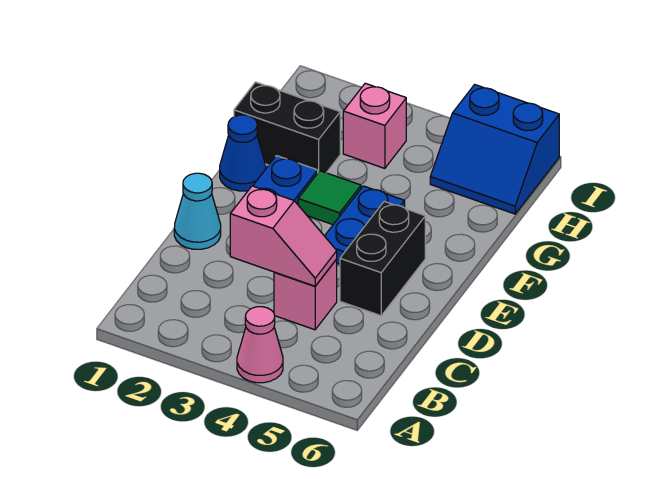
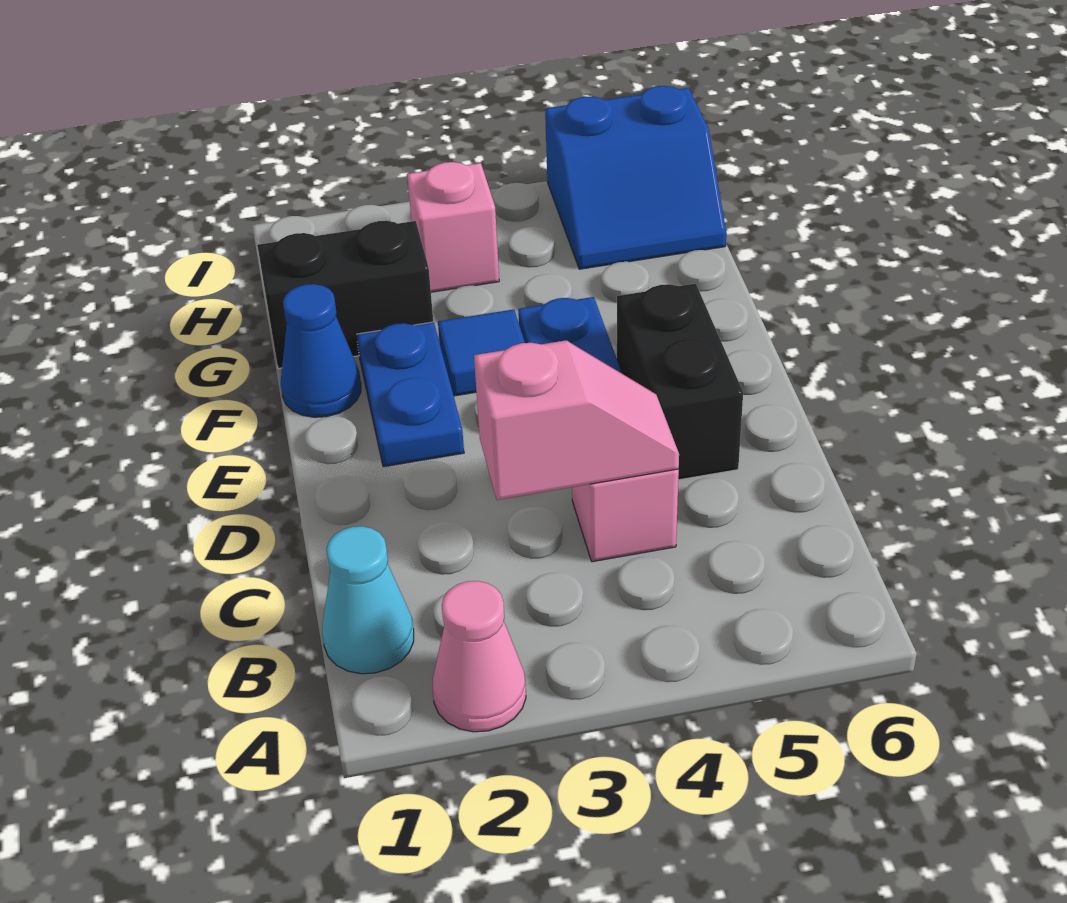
pink cone A4 level 1 -> pink cone A2 level 1
cyan cone D1 level 1 -> cyan cone B1 level 1
green tile F3 level 1 -> blue tile F3 level 1

